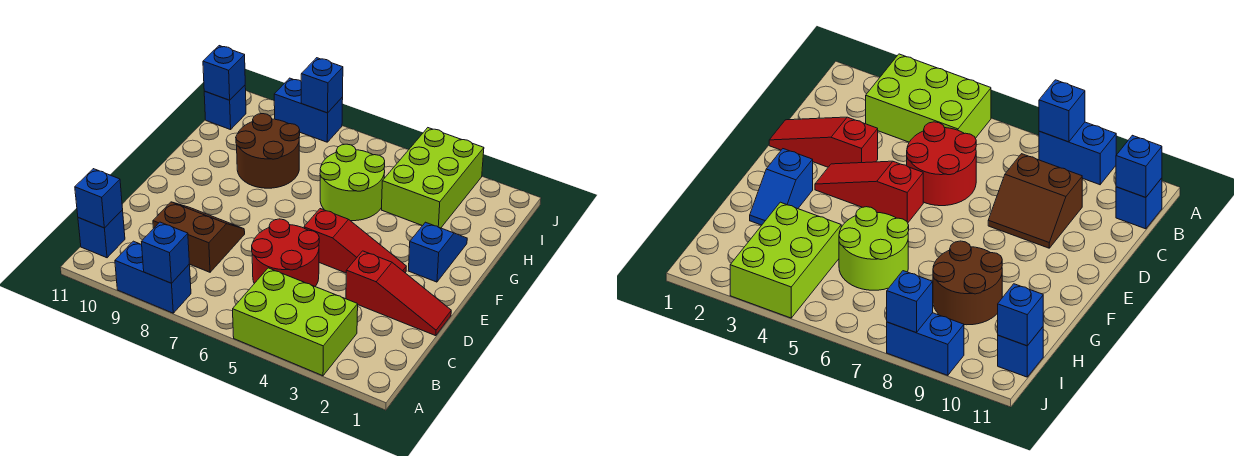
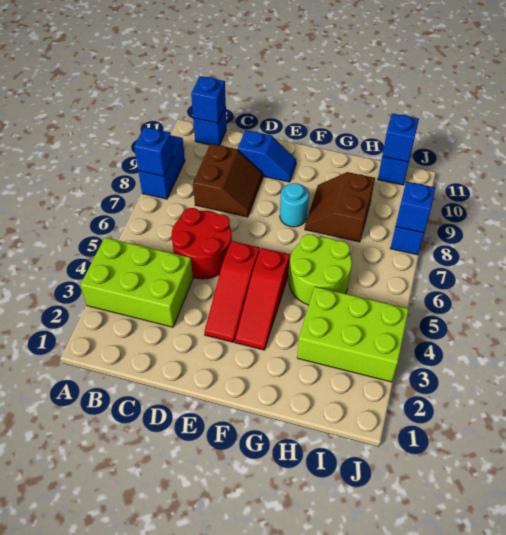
lime brick A3:B5 level 1 -> lime brick A3:C4 level 1
red slope D1:D3 level 1 top 3 -> red slope F3:F5 level 1 top 5
blue slope F2:G2 level 1 top F -> blue slope D10:E10 level 1 top D
none -> cyan round brick F8 level 1
brown round brick G8:H9 level 1 -> brown slope G8:H9 level 1 top H

